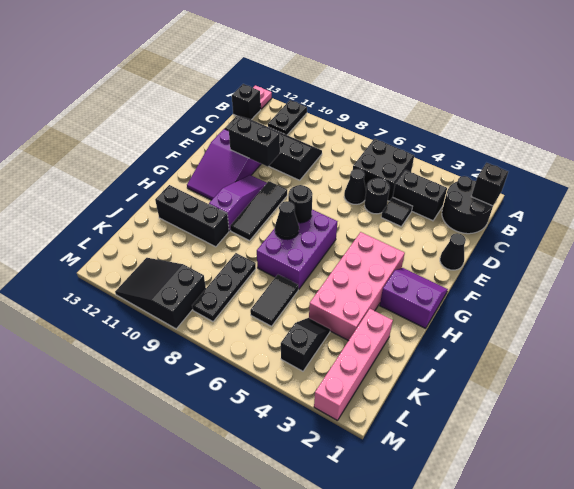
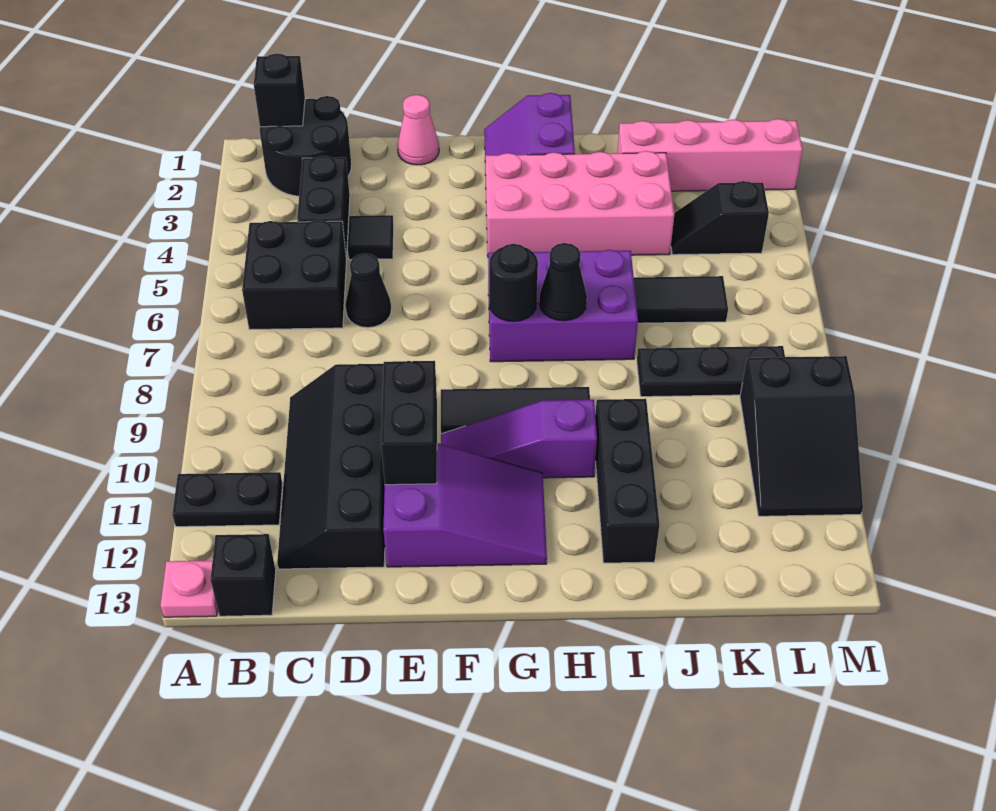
black round brick D5 level 1 -> none
black cone E1 level 1 -> pink cone E1 level 1

